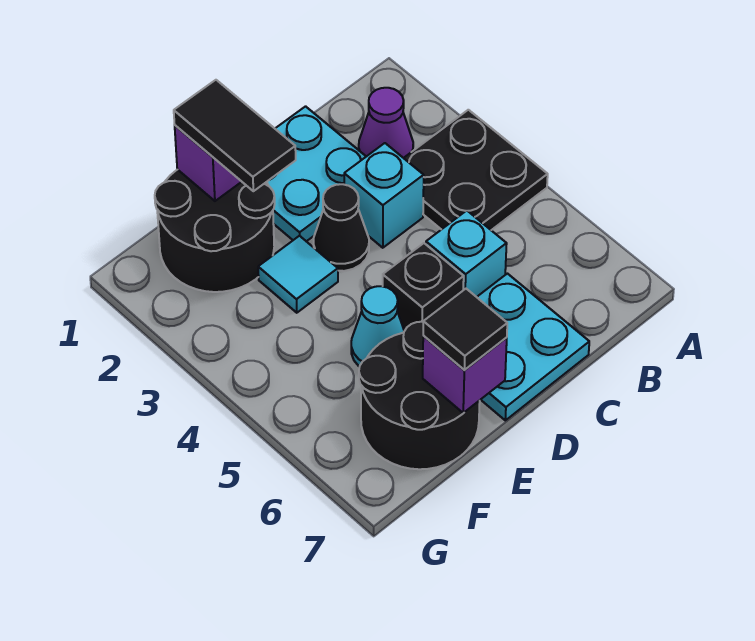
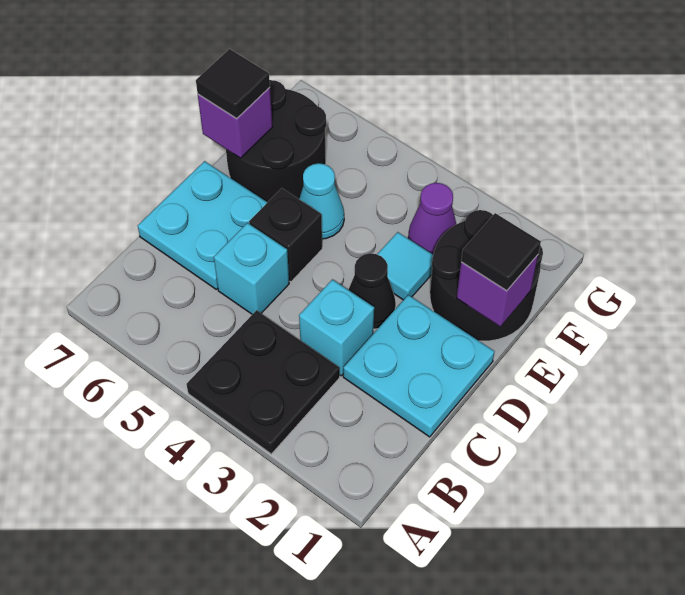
purple cone B2 level 1 -> purple cone F3 level 1
black tile E1:E2 level 3 -> black tile E1 level 3

